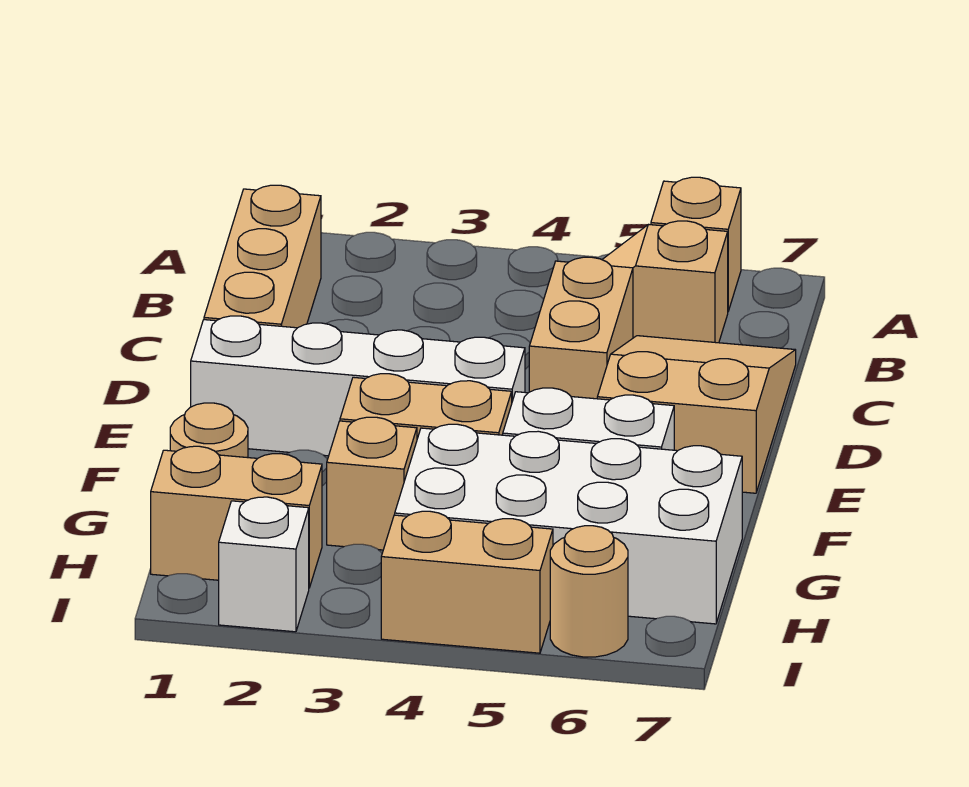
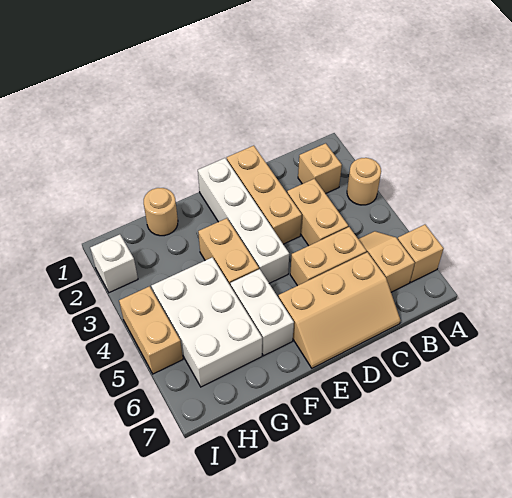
tan brick B1:D1 level 1 -> tan brick D1:D3 level 1
tan slope C6:E7 level 1 top E -> tan slope C6:E7 level 1 top 6
tan brick G3 level 1 -> tan brick B2 level 1
white brick G4:H7 level 1 -> white brick G4:H6 level 1
tan brick H1:H2 level 1 -> tan brick C3:C4 level 1
tan round brick I6 level 1 -> tan round brick A3 level 1

